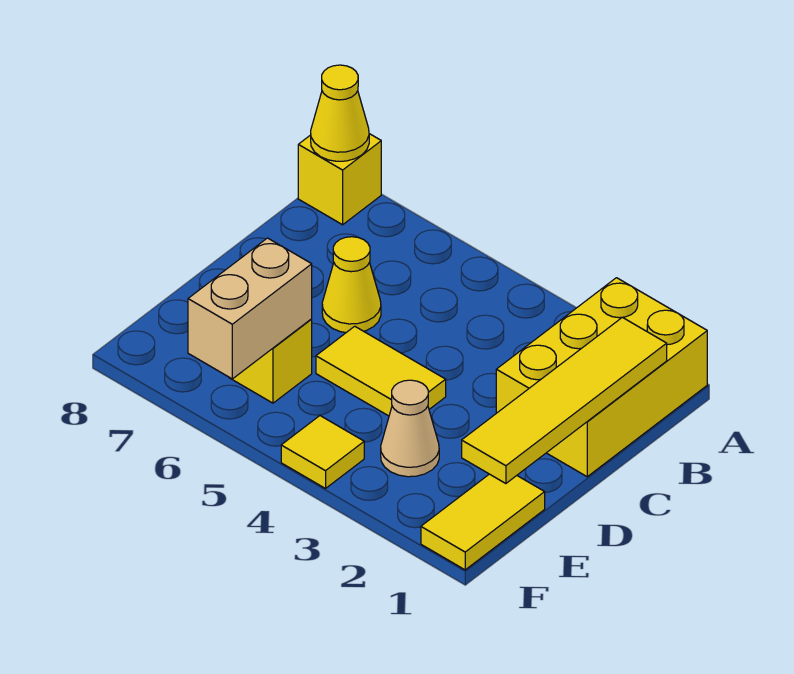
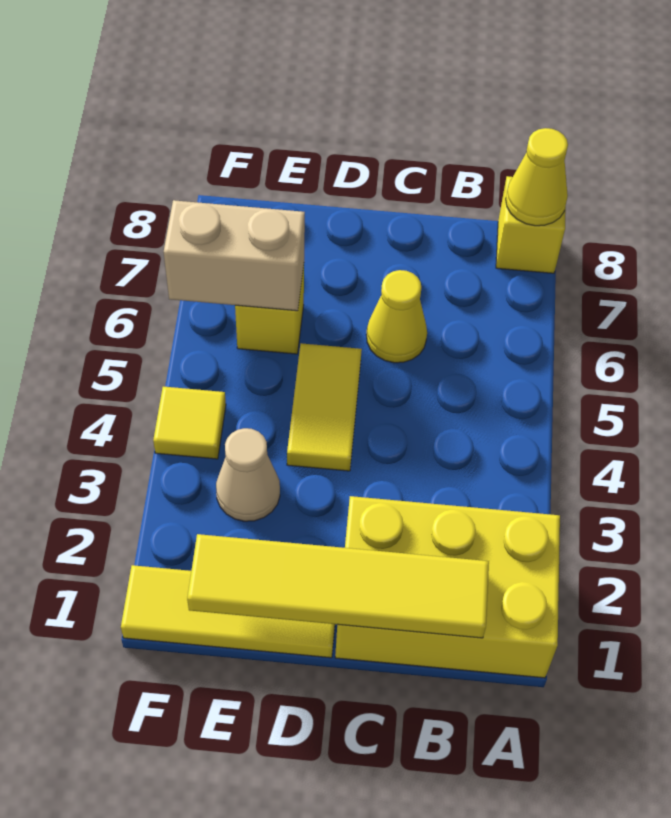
yellow tile E1:F1 level 1 -> yellow tile D1:F1 level 1

